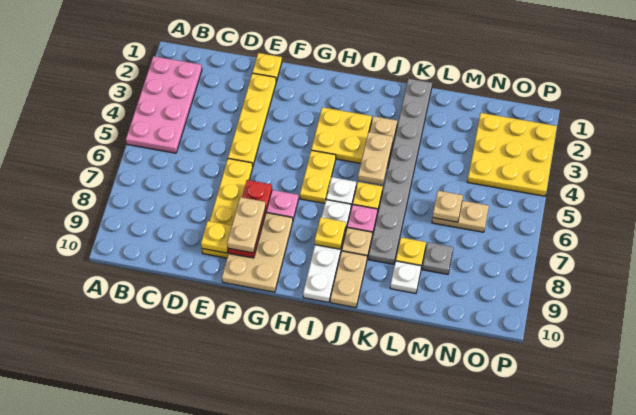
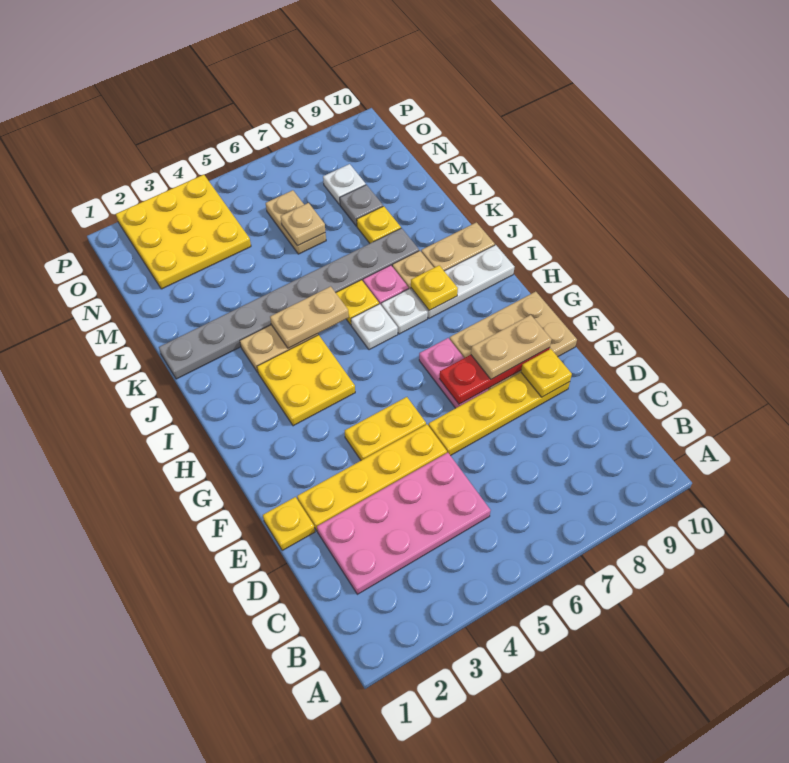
pink plate A2:B5 level 1 -> pink plate C2:D5 level 1
yellow plate H5:H6 level 1 -> yellow plate F4:F5 level 1
white plate L9 level 1 -> white plate N8 level 1

